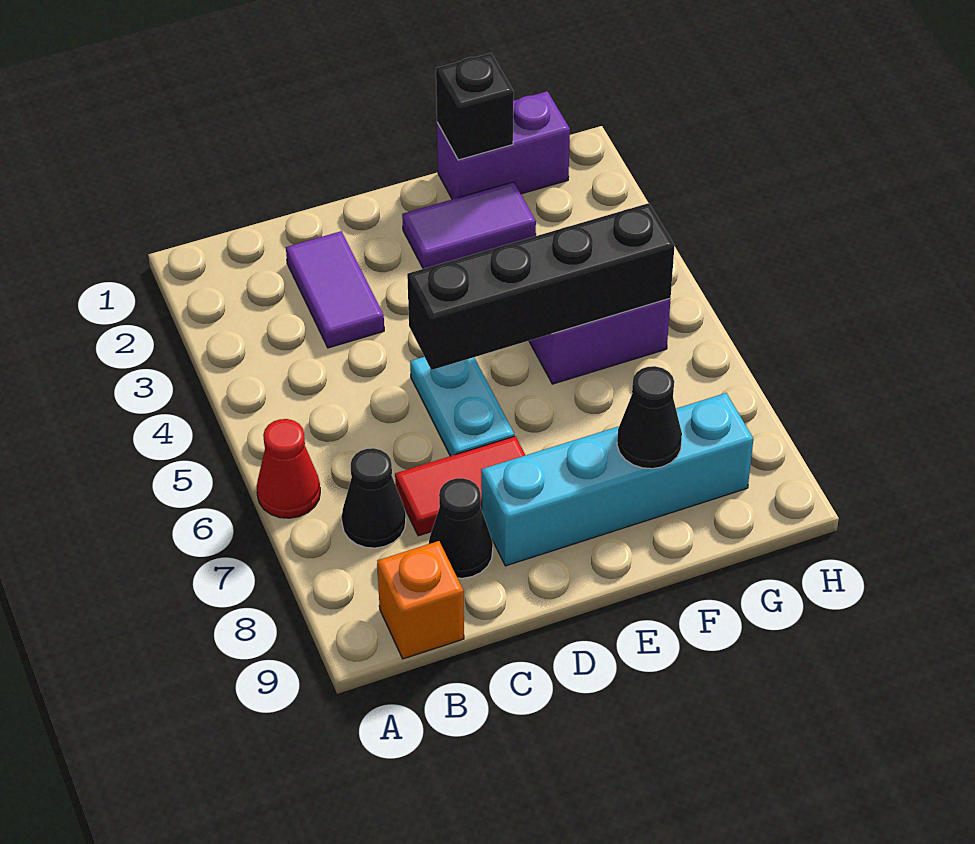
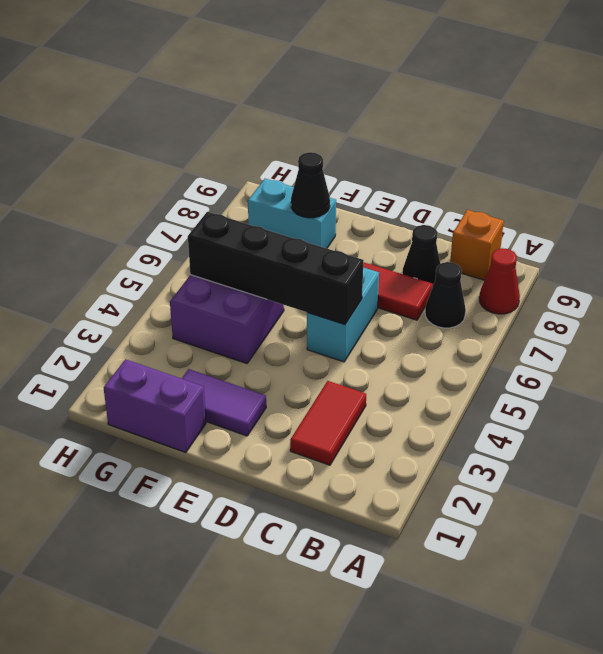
red cone A6 level 1 -> red cone A8 level 1
purple tile C2:C3 level 1 -> red tile C2:C3 level 1
cyan plate D5:D6 level 1 -> cyan brick D5:D6 level 1
cyan brick D8:G8 level 1 -> cyan brick F8:G8 level 1
black brick F1 level 2 -> none

